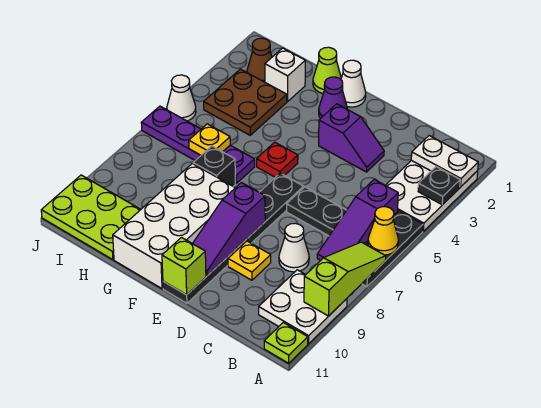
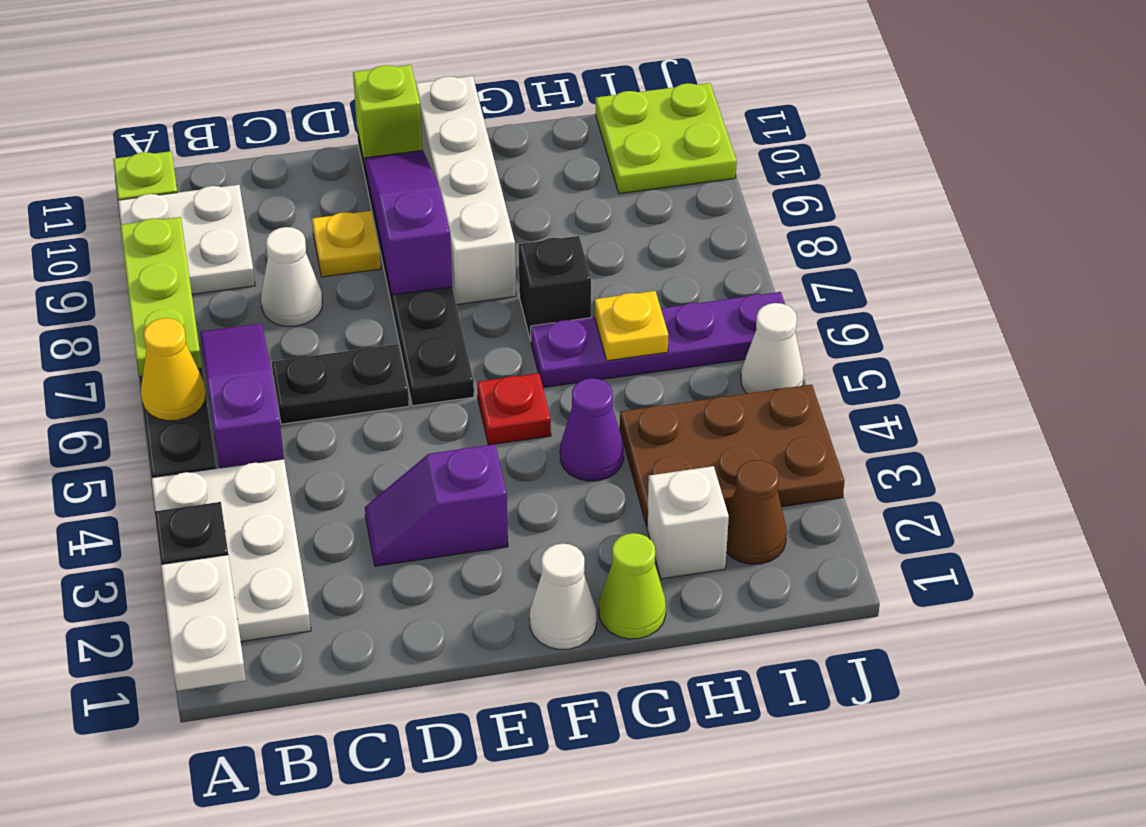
white plate A2:B2 level 2 -> white plate A1:A2 level 2
lime slope A7:A9 level 2 top 9 -> lime plate A7:A9 level 2
purple cone F2 level 1 -> purple cone G4 level 1
white brick F8:G11 level 1 -> white brick F8:F11 level 1
brown plate H3:I4 level 1 -> brown plate H3:J4 level 1
lime plate H10:J11 level 1 -> lime plate I10:J11 level 1

